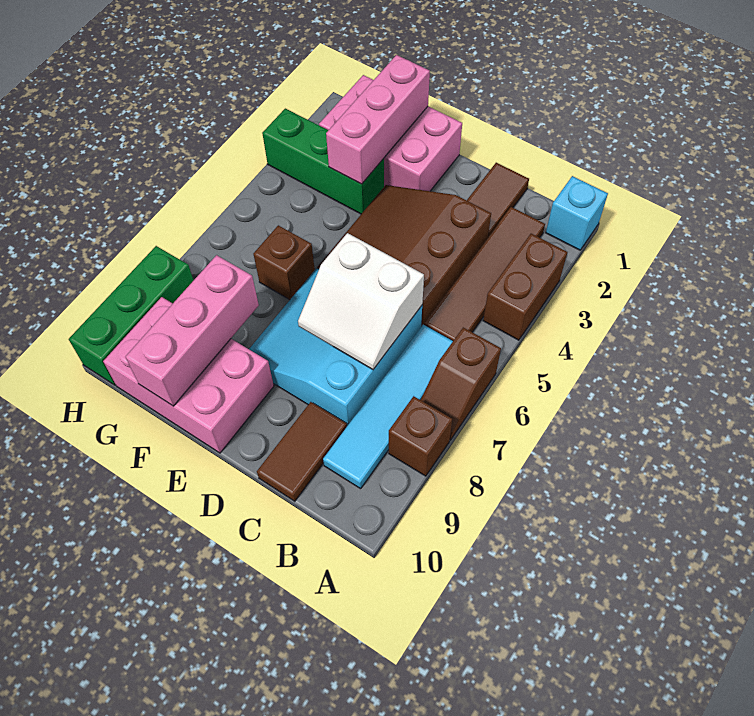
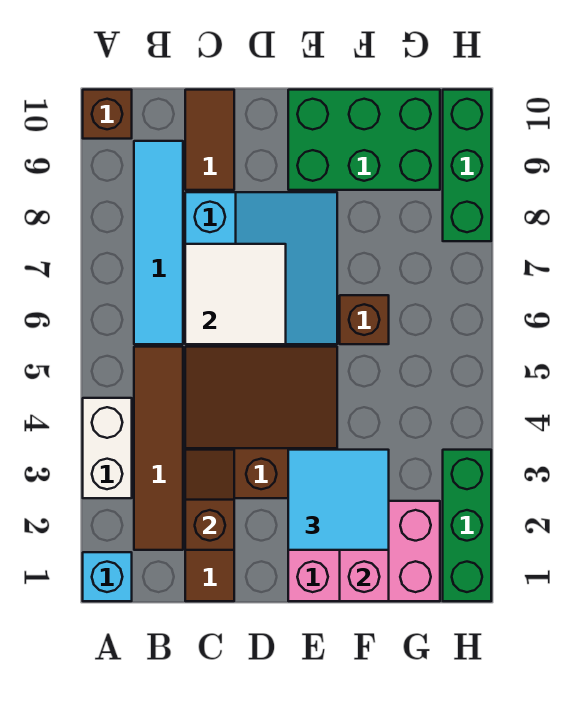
brown brick A3:A4 level 1 -> white brick A3:A4 level 1
brown slope A6:A7 level 1 top 6 -> brown slope C2:C3 level 2 top 2
brown brick A8 level 1 -> brown brick A10 level 1
brown slope C3:E5 level 1 top C -> brown slope C3:E5 level 1 top 3
white slope C6:D7 level 2 top 6 -> white tile C6:D7 level 2
none -> cyan tile E2:F3 level 3
pink brick E9:G10 level 1 -> green brick E9:G10 level 1
green brick F3:H3 level 1 -> green brick H1:H3 level 1
pink brick F8:F10 level 2 -> none

